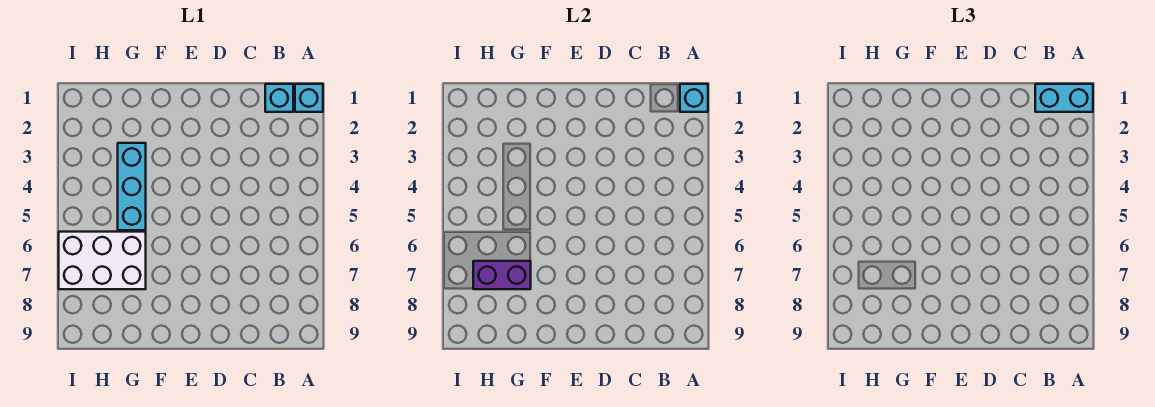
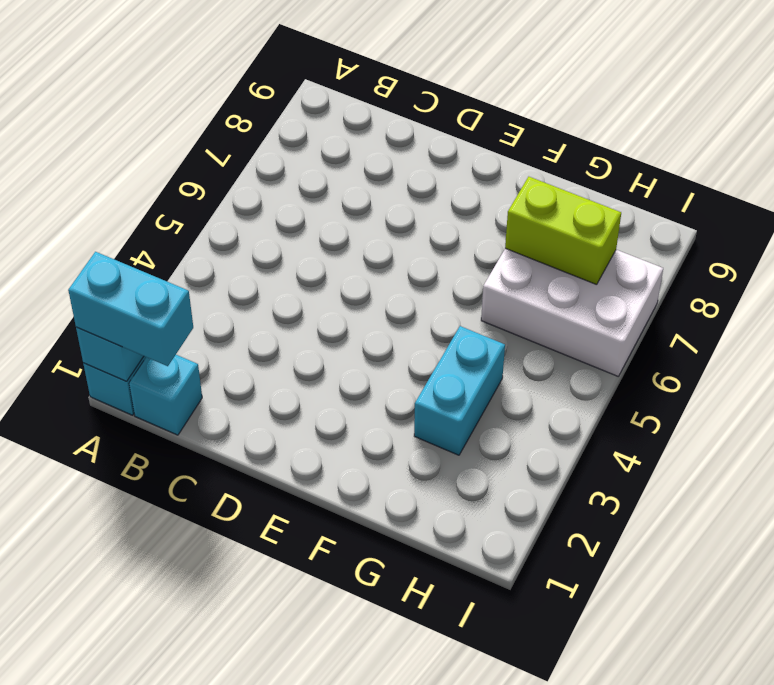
cyan brick G3:G5 level 1 -> cyan brick G3:G4 level 1
purple brick G7:H7 level 2 -> lime brick G7:H7 level 2

